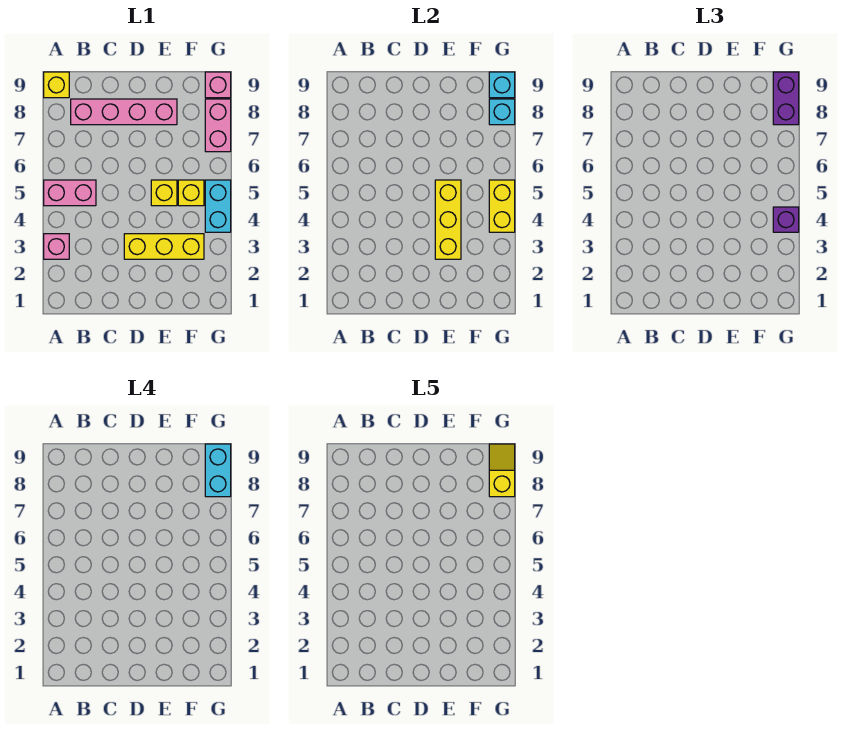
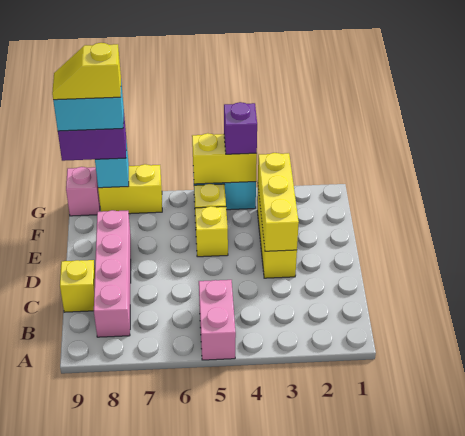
pink brick A3 level 1 -> none
yellow brick A9 level 1 -> yellow brick C9 level 1
yellow brick E3:E5 level 2 -> yellow brick D3:F3 level 2
pink brick G7:G8 level 1 -> yellow brick G7:G8 level 1
cyan brick G9 level 2 -> none

